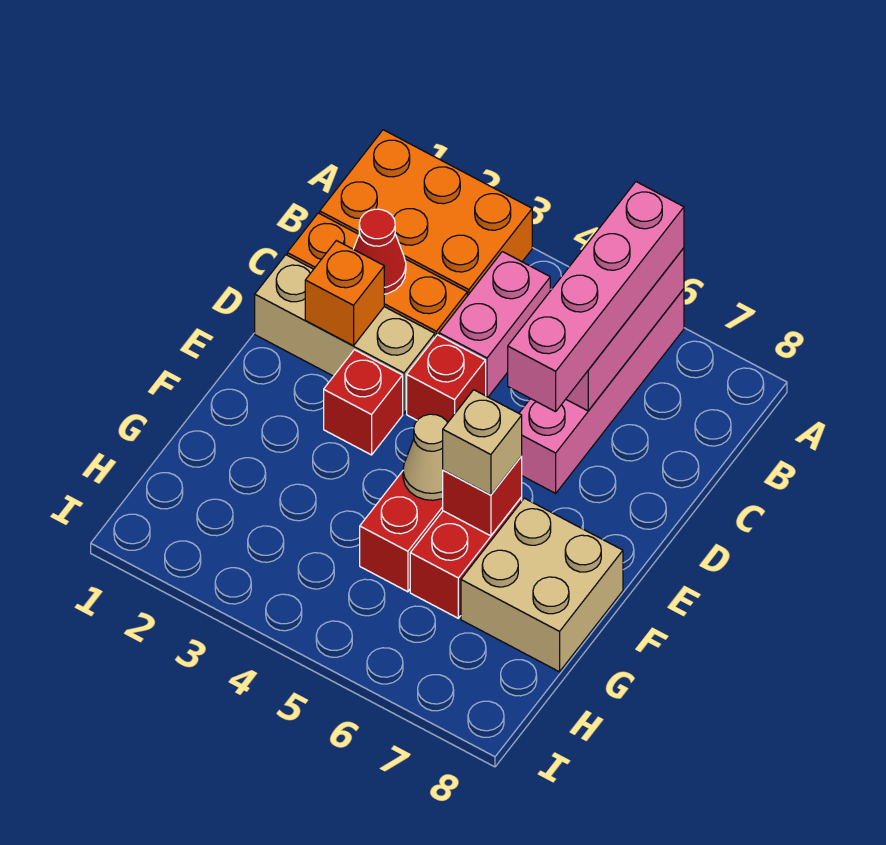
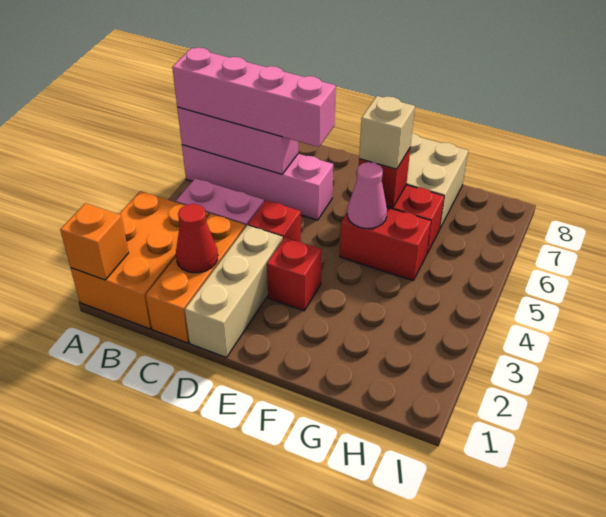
orange brick D2 level 2 -> orange brick A1 level 2
tan cone F5 level 2 -> pink cone F5 level 2

